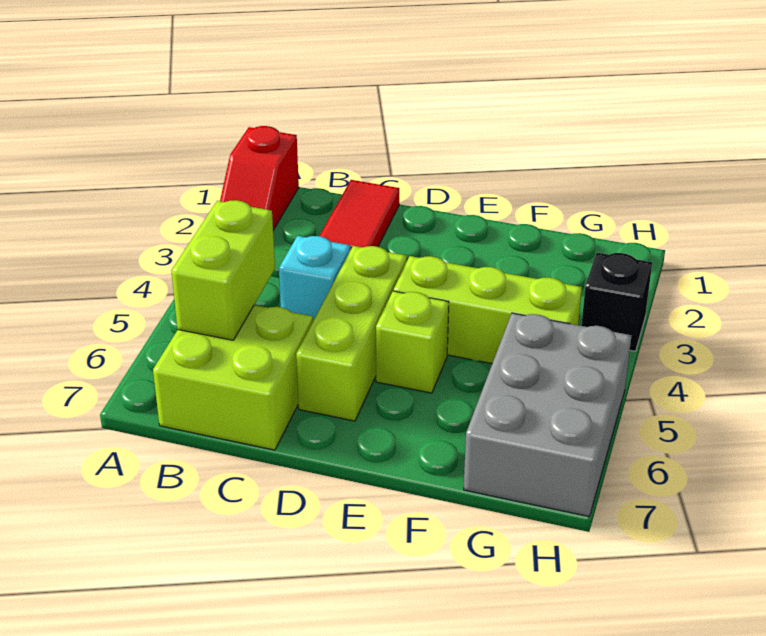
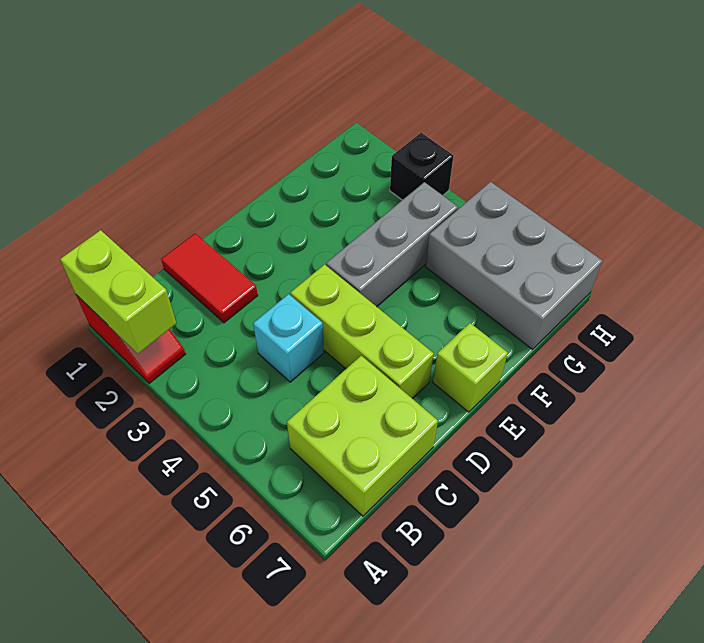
lime brick B5:B6 level 2 -> lime brick A1:A2 level 2
lime brick E4:G4 level 1 -> grey brick E4:G4 level 1
lime brick E5 level 1 -> lime brick E7 level 1

